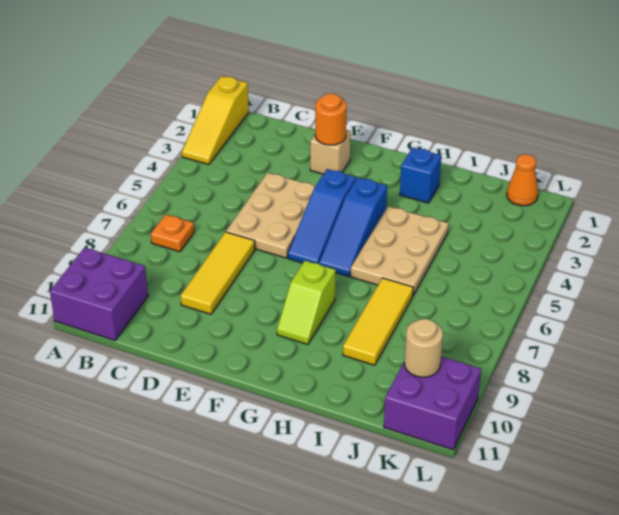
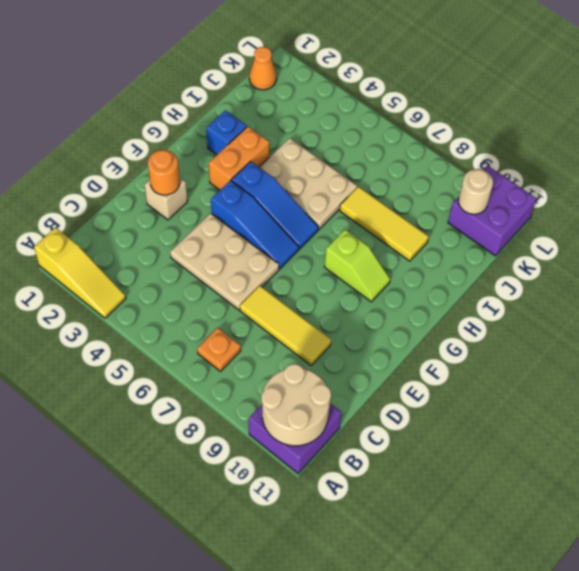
none -> tan round brick A10:B11 level 2
none -> orange brick G3:H3 level 1

